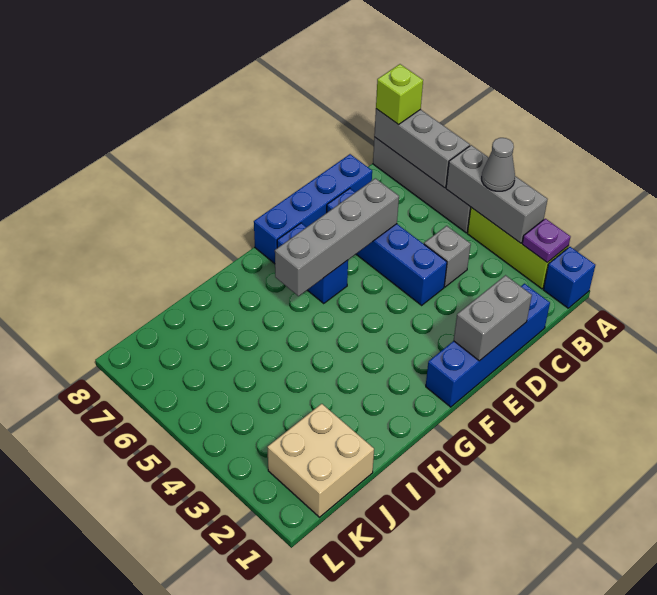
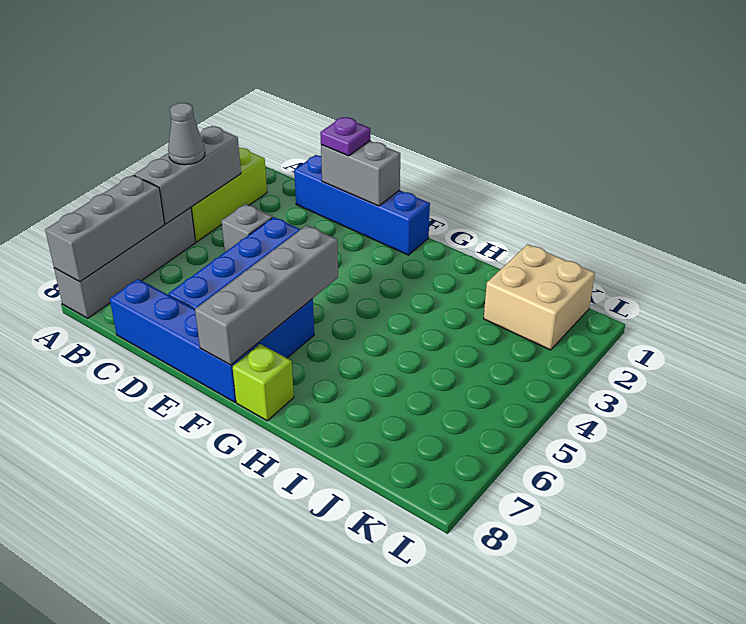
blue brick A1 level 1 -> none
purple plate A2 level 2 -> purple plate D1 level 3
lime brick A8 level 3 -> lime brick G8 level 1
grey brick D6:G6 level 2 -> grey brick F5:F8 level 2

